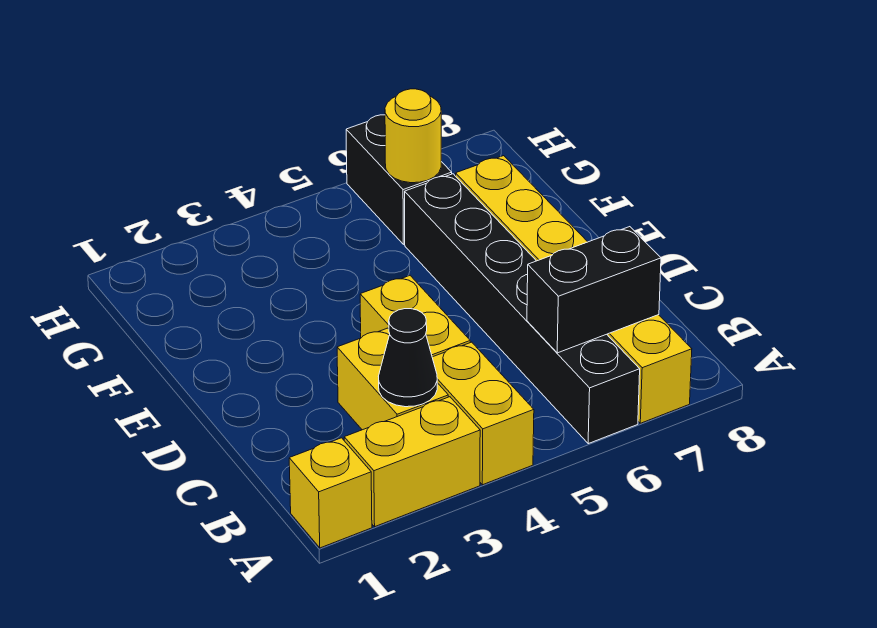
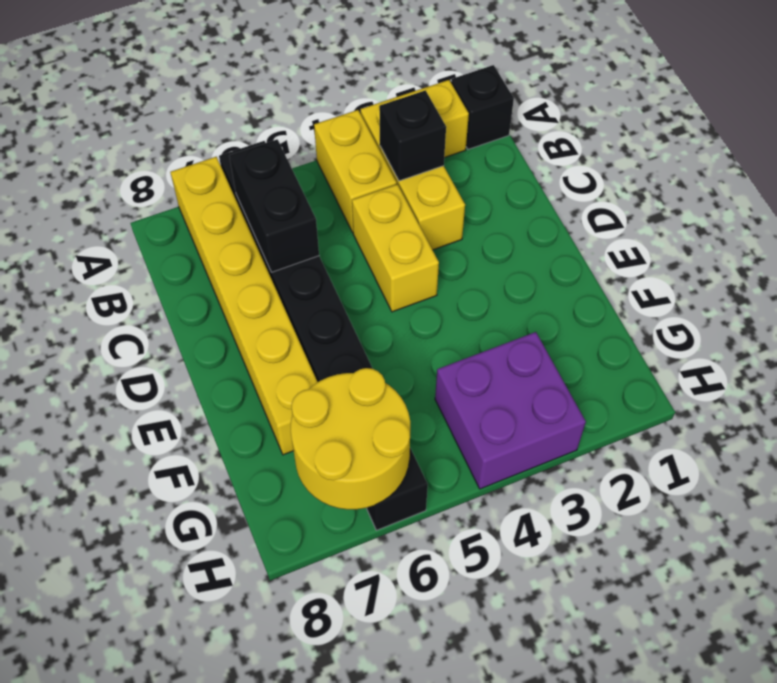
yellow brick A1 level 1 -> black brick A1 level 1
black cone B3 level 2 -> black brick B3 level 2
black brick B6:B7 level 2 -> black brick B6:C6 level 2
none -> purple brick G3:H4 level 1
yellow round brick G6 level 2 -> yellow round brick G6:H7 level 2

